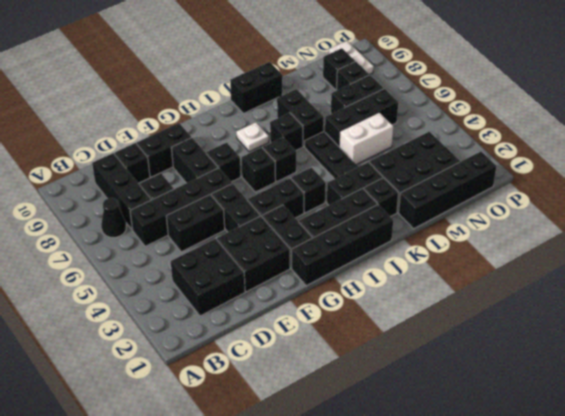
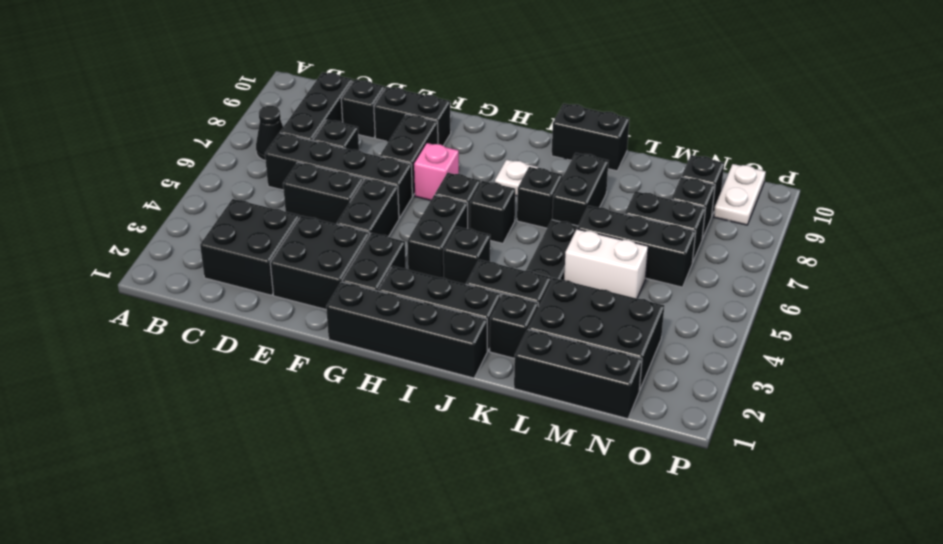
black brick G4:H4 level 1 -> black brick H4:H5 level 1
black brick G7 level 1 -> pink brick G7 level 1
black brick L1:O1 level 1 -> black brick L1:N1 level 1

